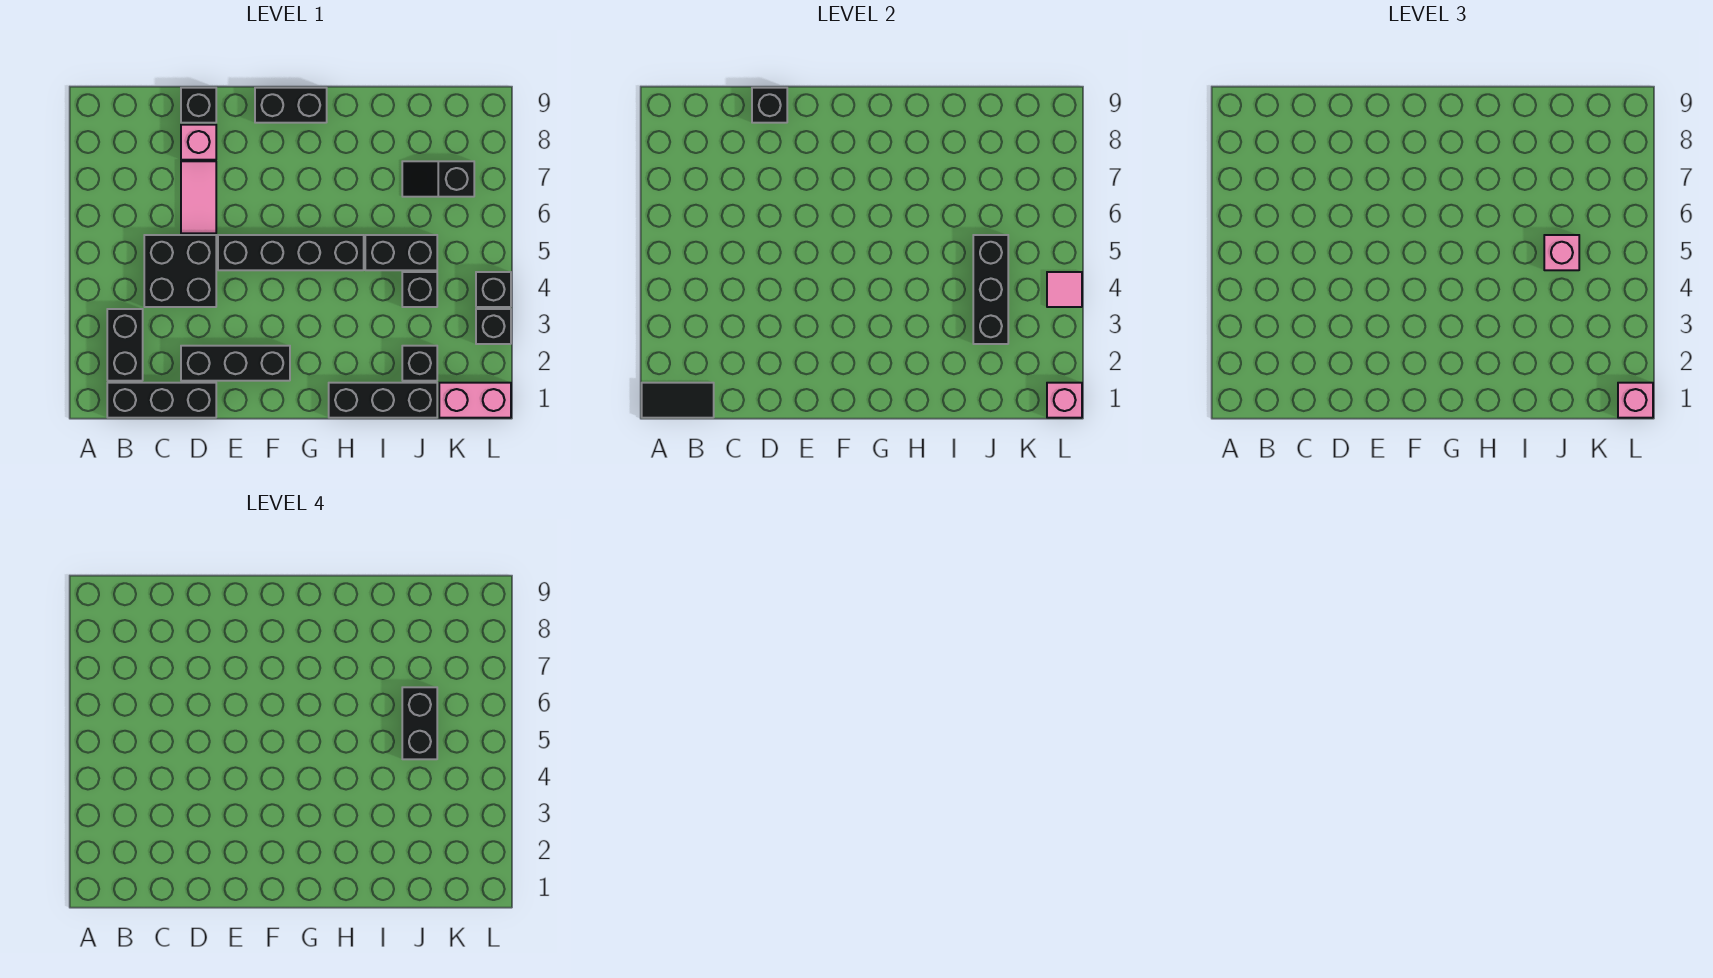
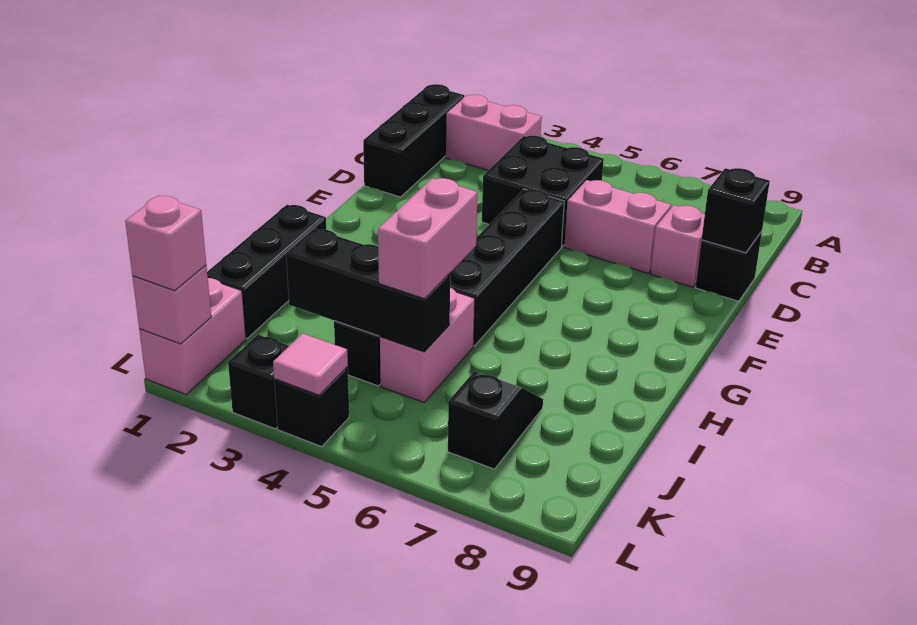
black tile A1:B1 level 2 -> none
black brick B2:B3 level 1 -> pink brick B2:B3 level 1
black brick D2:F2 level 1 -> none
pink tile D6:D7 level 1 -> pink brick D6:D7 level 1
black brick F9:G9 level 1 -> none
black brick I5:J5 level 1 -> pink brick I5:J5 level 1
black brick J2 level 1 -> none
pink brick J5 level 3 -> pink brick I5:J5 level 3
black brick J5:J6 level 4 -> none

